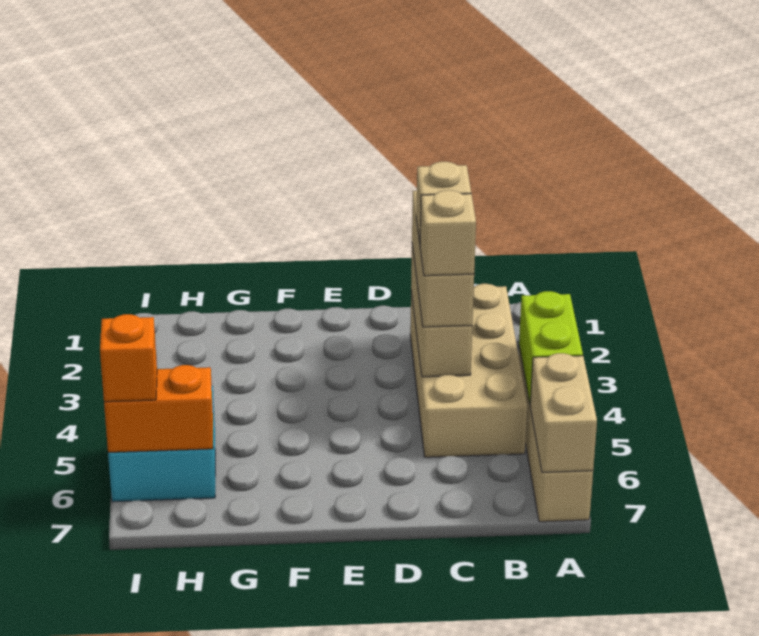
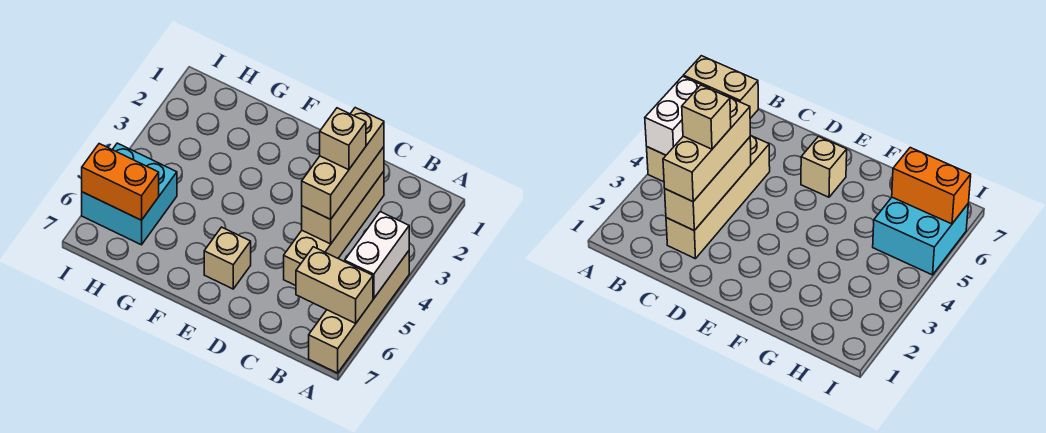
lime brick A4:A5 level 2 -> white brick A4:A5 level 2
tan brick A6:A7 level 2 -> tan brick A6:B6 level 2
tan brick B2:C5 level 1 -> tan brick C2:C5 level 1
tan brick C4 level 4 -> tan brick E6 level 1
orange brick I6 level 3 -> none

